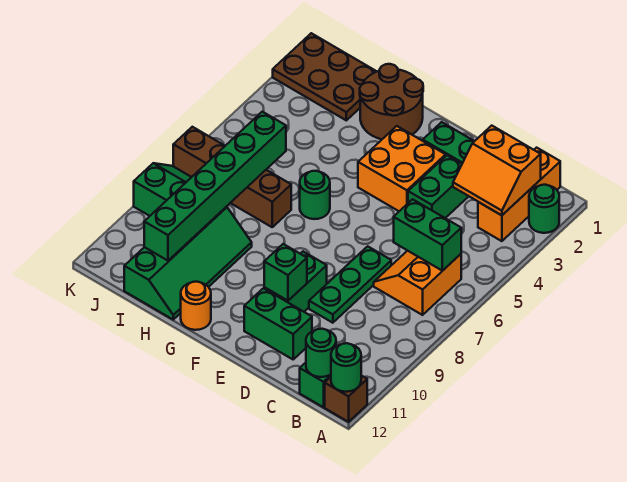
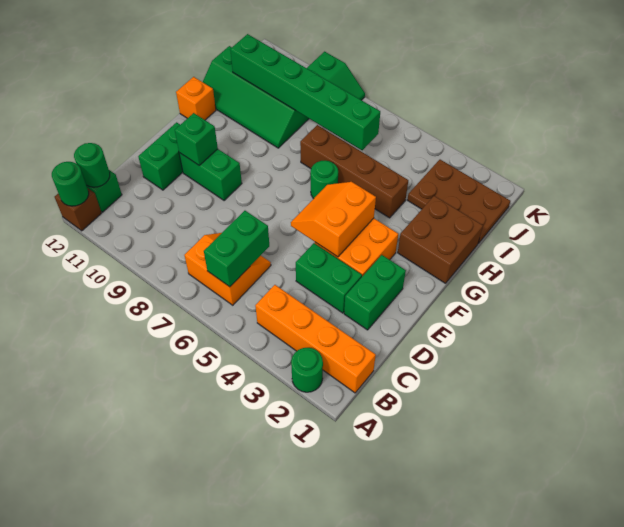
orange brick B1:B3 level 1 -> orange brick B1:B4 level 1
orange slope B2:C3 level 2 top 2 -> orange slope E4:F5 level 2 top 4
green plate D7:D9 level 1 -> none
brown round brick G1:H2 level 1 -> brown brick G1:H2 level 1
orange round brick G12 level 1 -> orange brick G12 level 1
brown brick H7:K7 level 1 -> brown brick H4:H7 level 1
brown plate I1:K2 level 1 -> brown plate I1:J3 level 1

